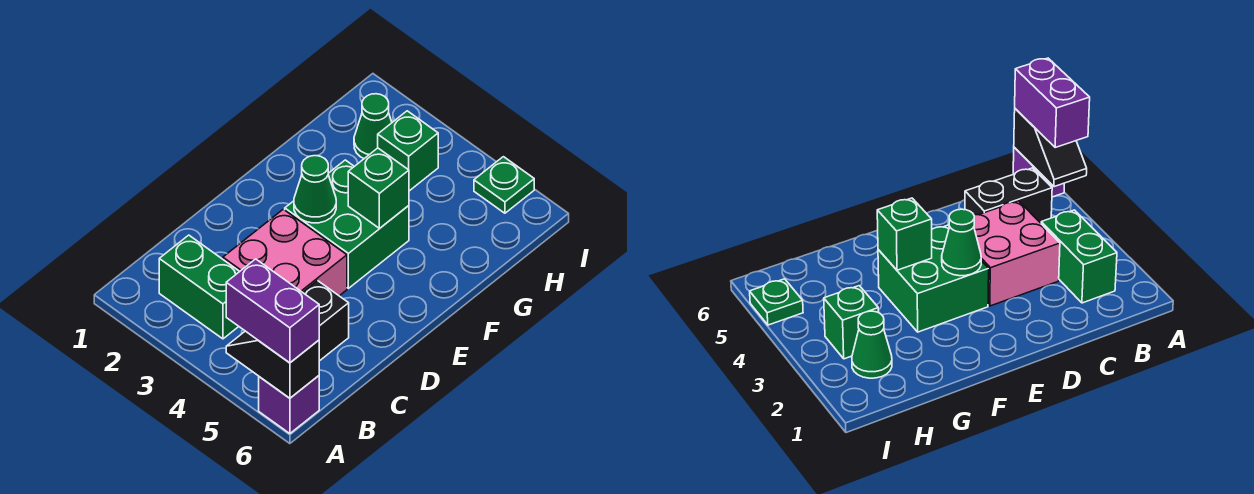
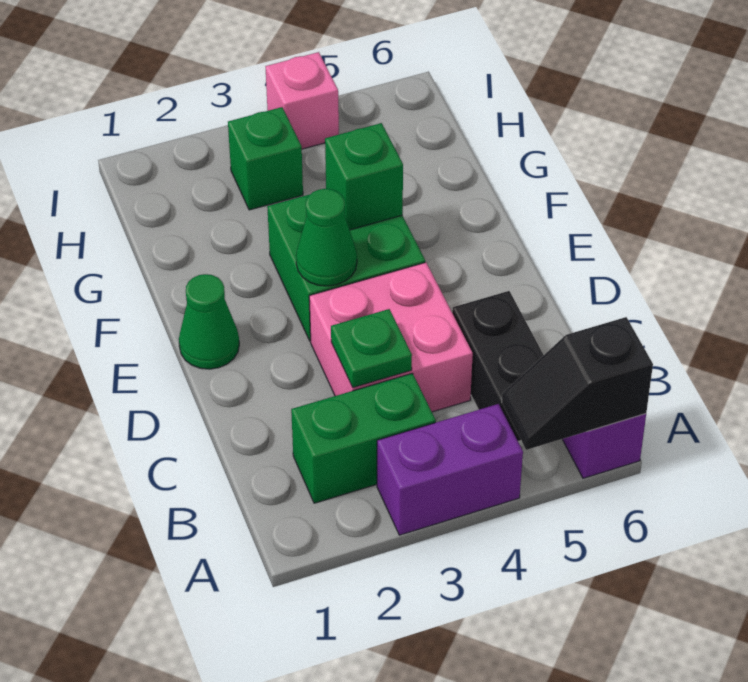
purple brick A5:A6 level 3 -> purple brick A3:A4 level 1
green cone H2 level 1 -> green cone E1 level 1
none -> pink brick I4 level 1
green plate I5 level 1 -> green plate C3 level 2

